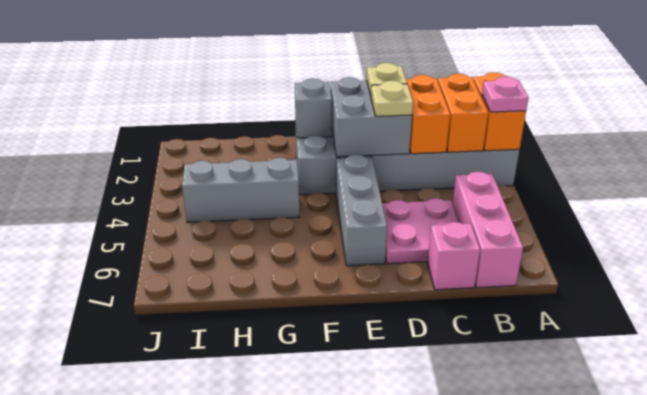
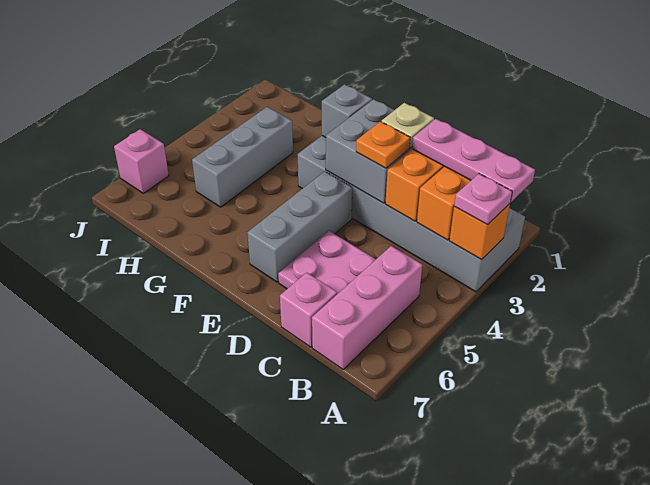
orange brick A2:A3 level 2 -> orange brick A3 level 2
none -> pink plate A2:C2 level 3
tan plate D3 level 3 -> orange plate D3 level 3
grey brick G4:I4 level 1 -> grey brick H3:H5 level 1
none -> pink brick J6 level 1

